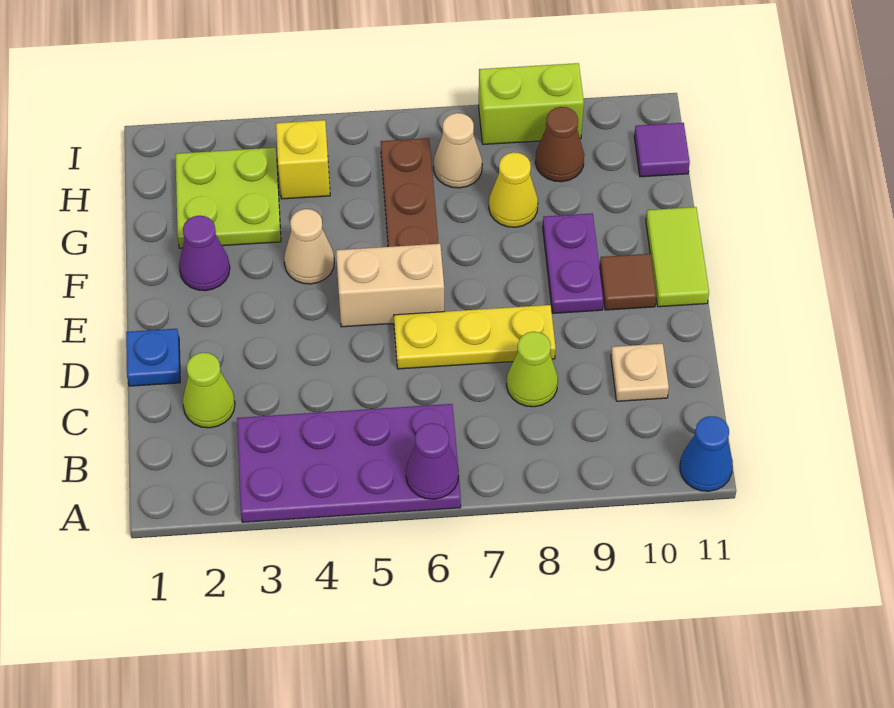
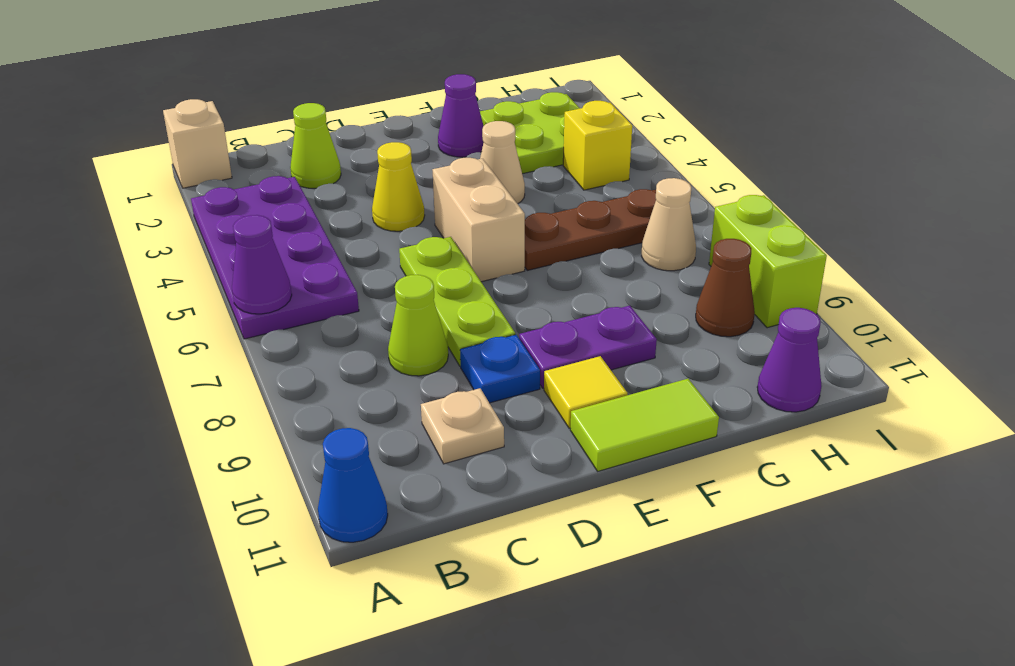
none -> tan brick A1 level 1
blue plate D1 level 1 -> blue plate D9 level 1
yellow plate D6:D8 level 1 -> lime plate D6:D8 level 1
brown tile E10 level 1 -> yellow tile E10 level 1
yellow cone G8 level 1 -> yellow cone D4 level 1
purple tile H11 level 1 -> purple cone H11 level 1

